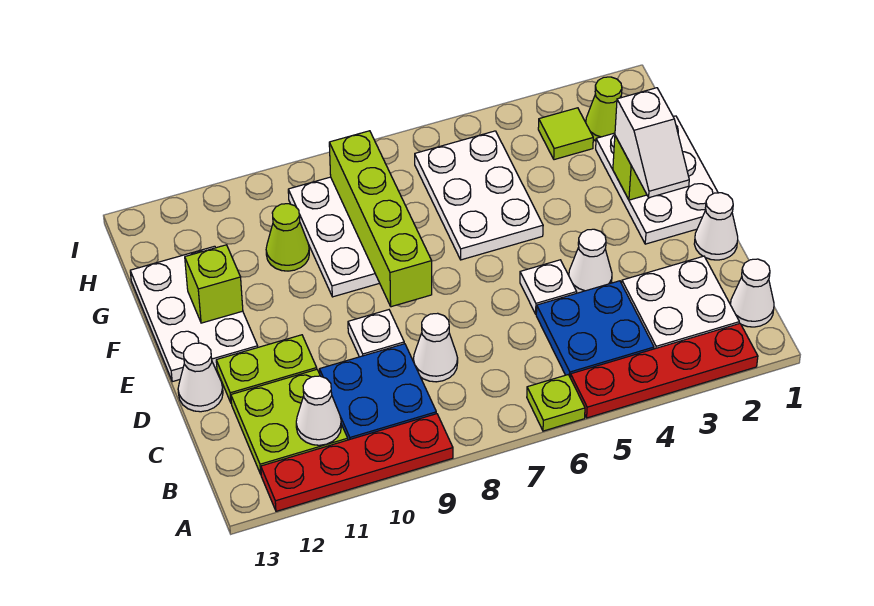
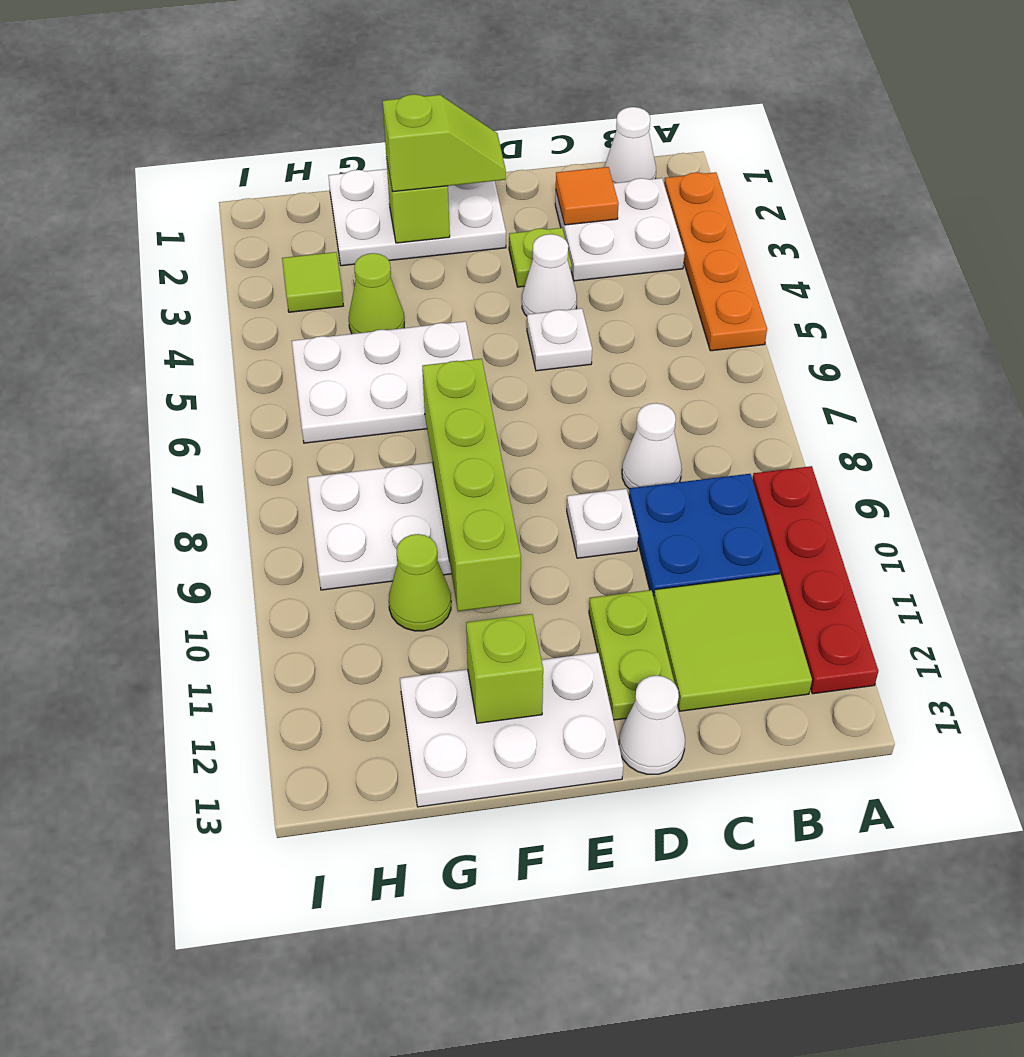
red plate A2:A5 level 1 -> orange plate A2:A5 level 1
lime plate A6 level 1 -> lime plate D3 level 1
blue plate B4:C5 level 1 -> none
lime plate B11:C12 level 1 -> lime tile B11:C12 level 1
white cone B11 level 2 -> none
none -> orange tile C2 level 2
white cone D1 level 1 -> none
white slope E2:F2 level 3 top F -> lime slope E2:F2 level 3 top F
lime brick E8:H8 level 2 -> lime brick F7:F10 level 2
lime cone H2 level 1 -> lime cone G4 level 1

